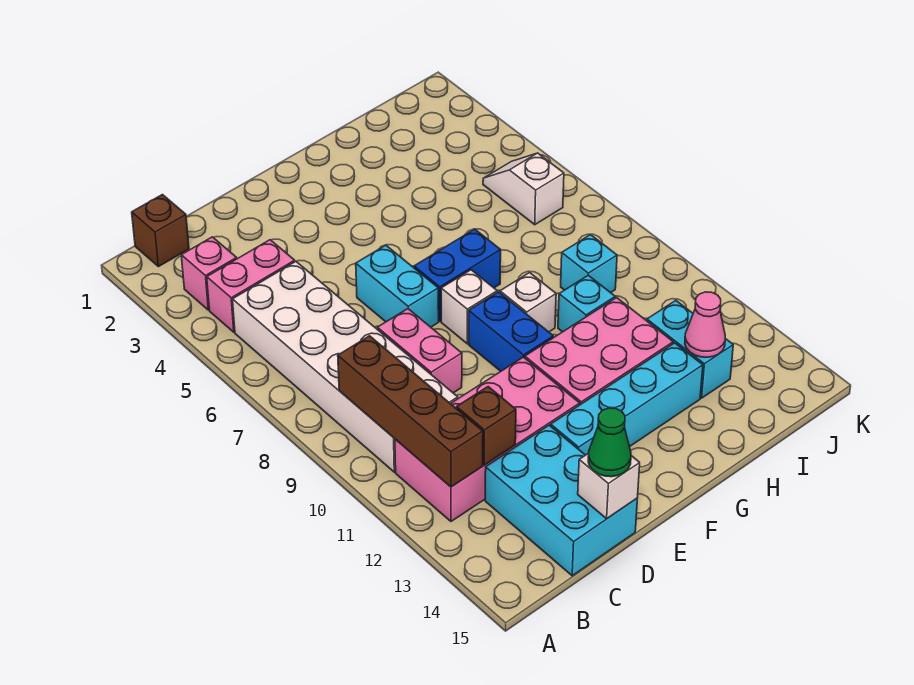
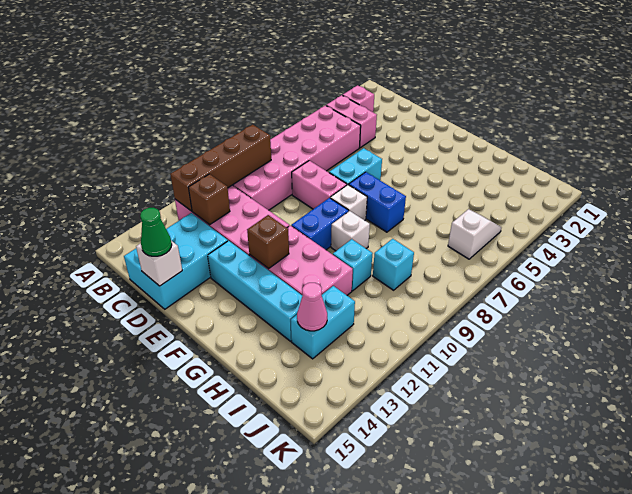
brown brick B1 level 1 -> brown brick F12 level 2
white brick B5:C10 level 1 -> pink brick B5:C10 level 1
pink brick D8:D9 level 1 -> pink brick D8:E8 level 1

